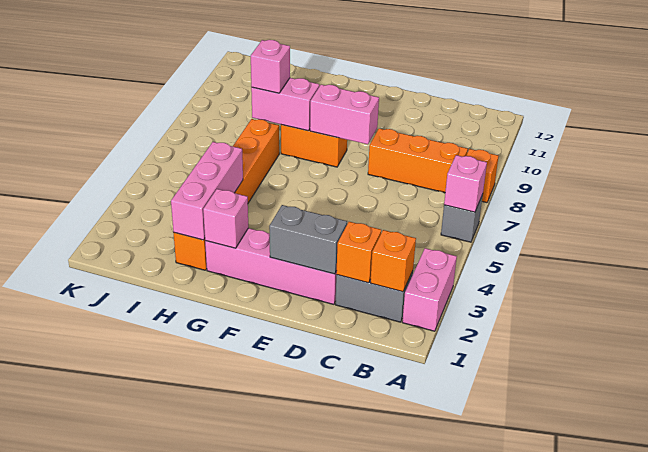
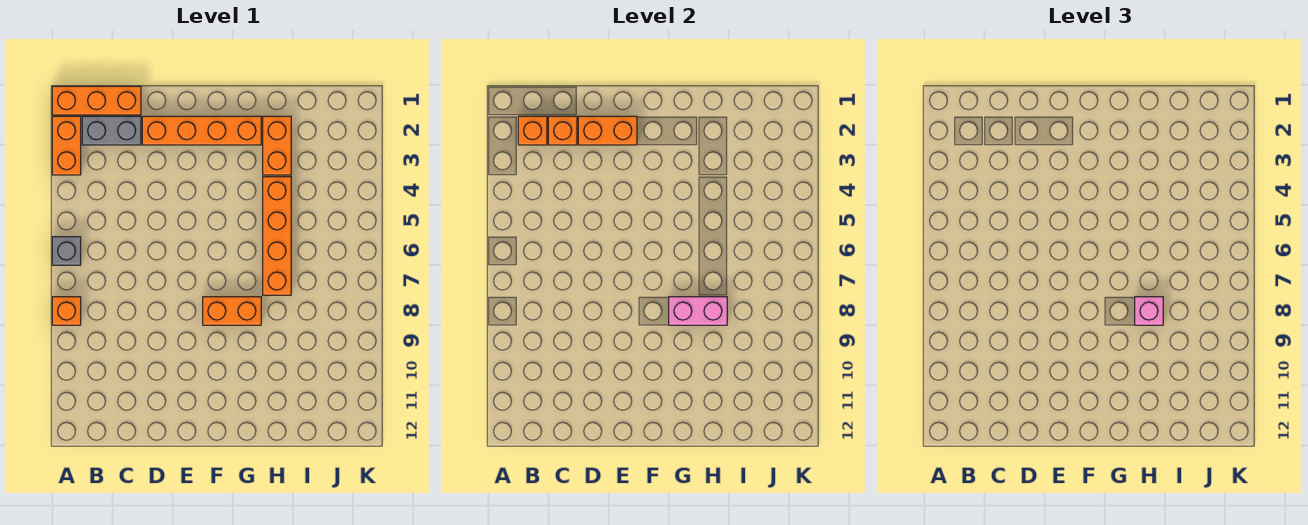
pink brick A2:A3 level 1 -> orange brick A2:A3 level 1
pink brick A6 level 2 -> none
orange brick B8:D8 level 1 -> orange brick A1:C1 level 1
pink brick D2:G2 level 1 -> orange brick D2:G2 level 1
grey brick D2:E2 level 2 -> orange brick D2:E2 level 2
pink brick E8:F8 level 2 -> none
pink brick G2 level 2 -> none
pink brick H2:H4 level 2 -> none

